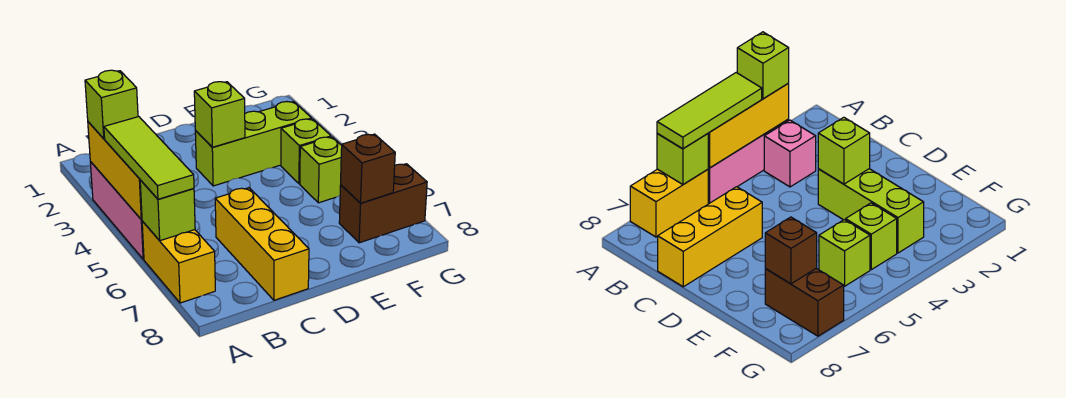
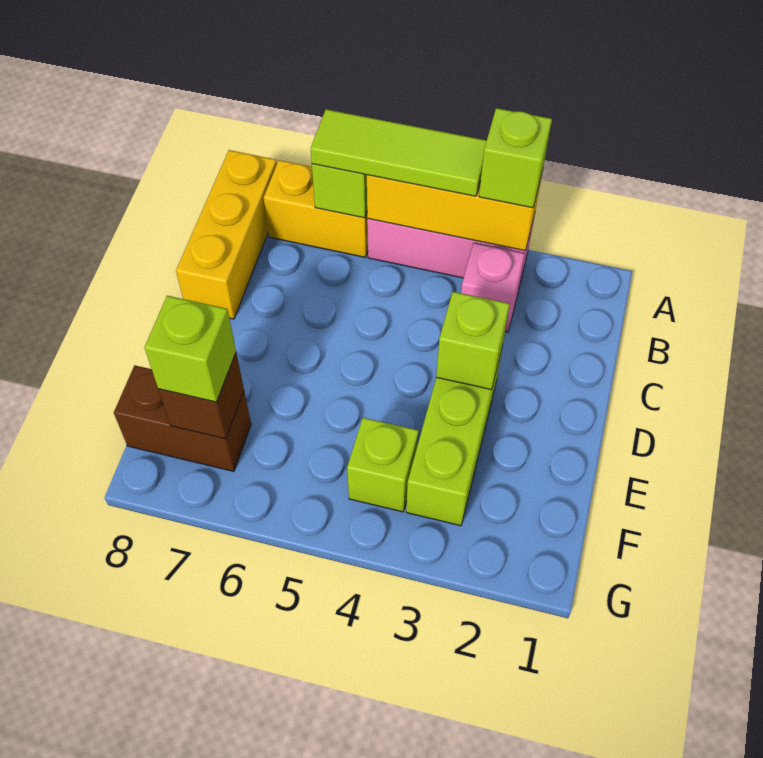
yellow brick C6:C8 level 1 -> yellow brick A8:C8 level 1
lime brick F5 level 1 -> lime brick F7 level 3
brown brick F7:G7 level 1 -> brown brick F7:F8 level 1

